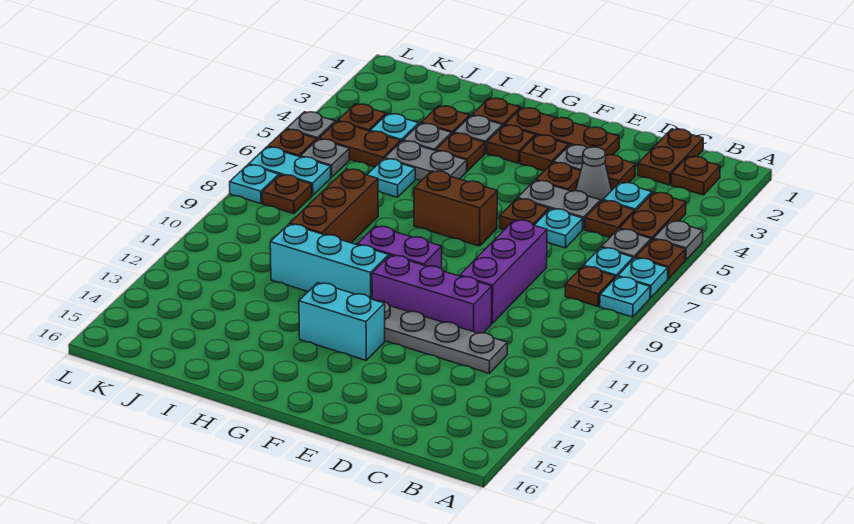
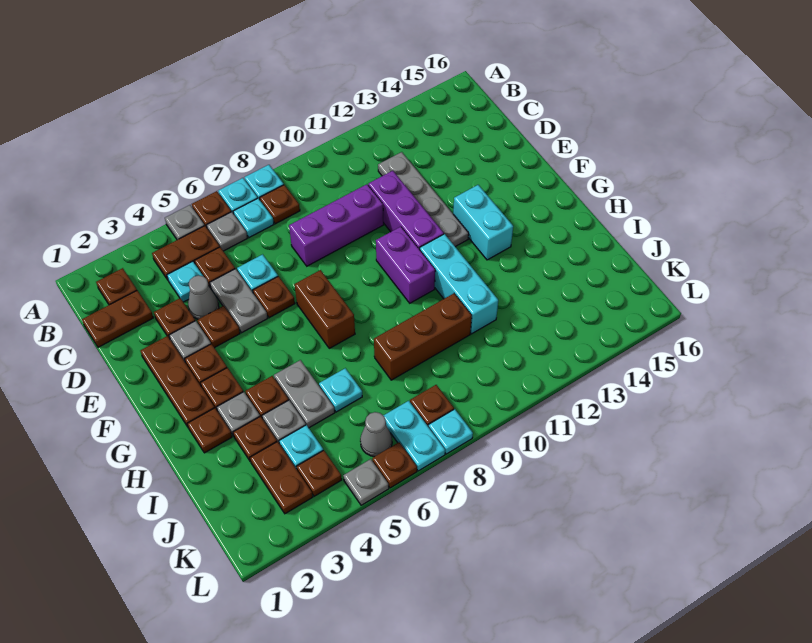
brown plate J5:K5 level 1 -> brown plate J3:K3 level 1
grey plate K6 level 1 -> grey cone K6 level 1

